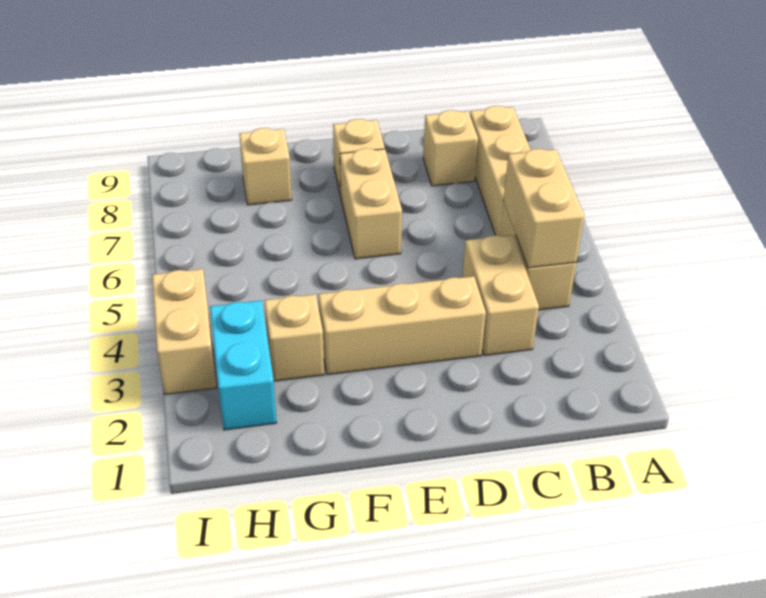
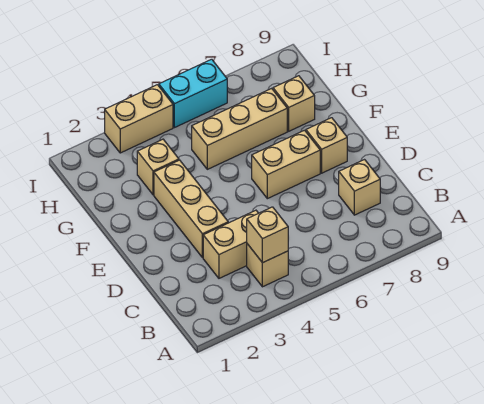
tan brick B4:B5 level 2 -> tan brick B4 level 2
tan brick B6:B8 level 1 -> tan brick G5:G7 level 1
cyan brick H2:H3 level 1 -> cyan brick I5:I6 level 1

